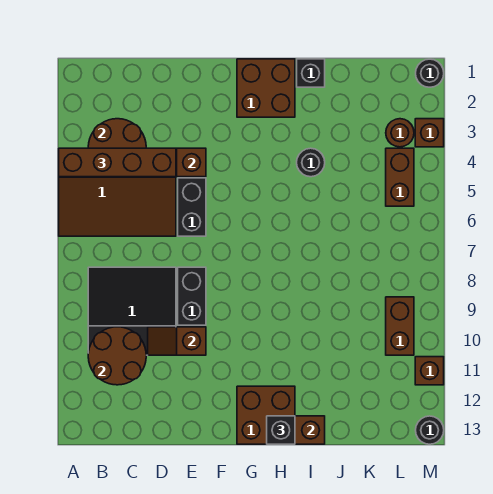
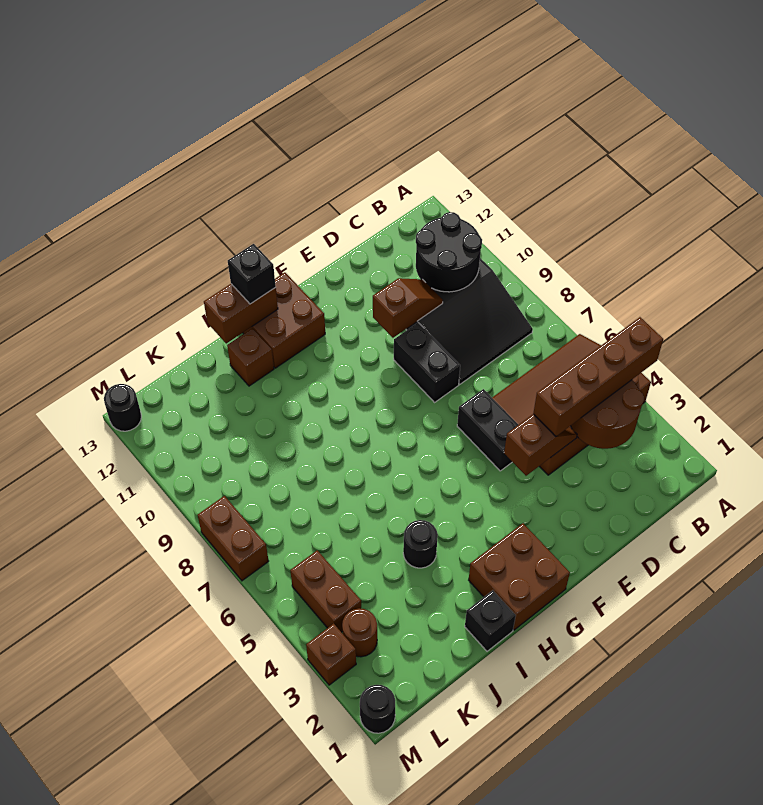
brown round brick B10:C11 level 2 -> black round brick B10:C11 level 2
brown brick L9:L10 level 1 -> brown brick M7:M8 level 1
brown brick M11 level 1 -> brown brick I12 level 1

